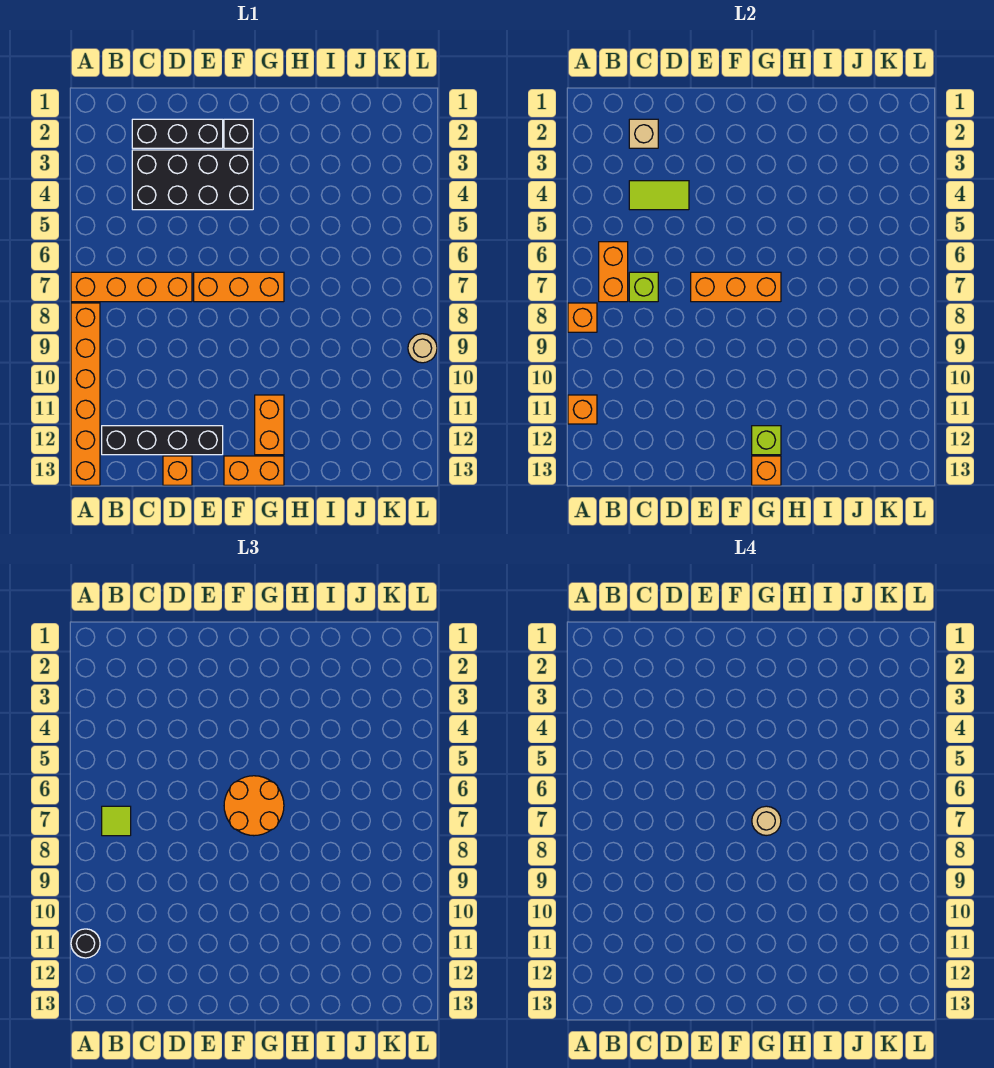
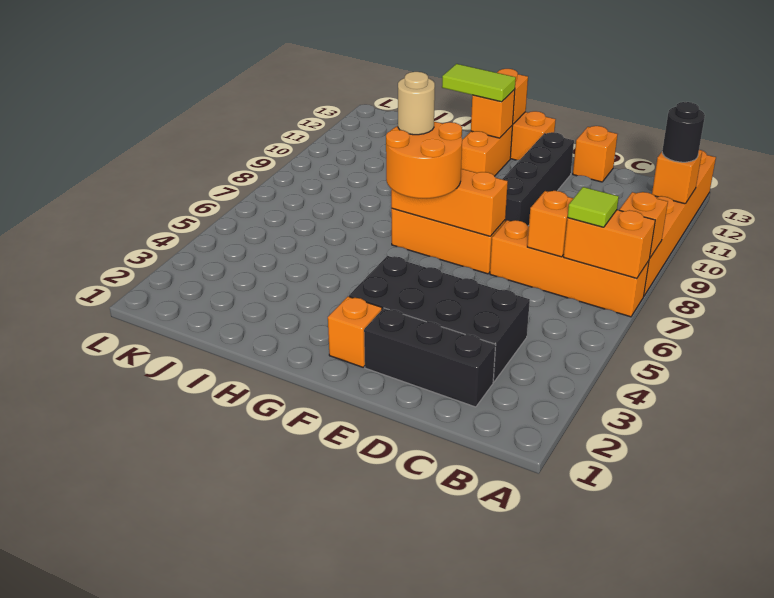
orange brick B6:B7 level 2 -> orange brick A7:B7 level 2
black brick B12:E12 level 1 -> black brick E9:E12 level 1
tan brick C2 level 2 -> none
lime tile C4:D4 level 2 -> lime tile G12:H12 level 3
lime brick C7 level 2 -> orange brick C7 level 2
black brick F2 level 1 -> orange brick F2 level 1
lime brick G12 level 2 -> orange brick G12 level 2
tan round brick L9 level 1 -> none

